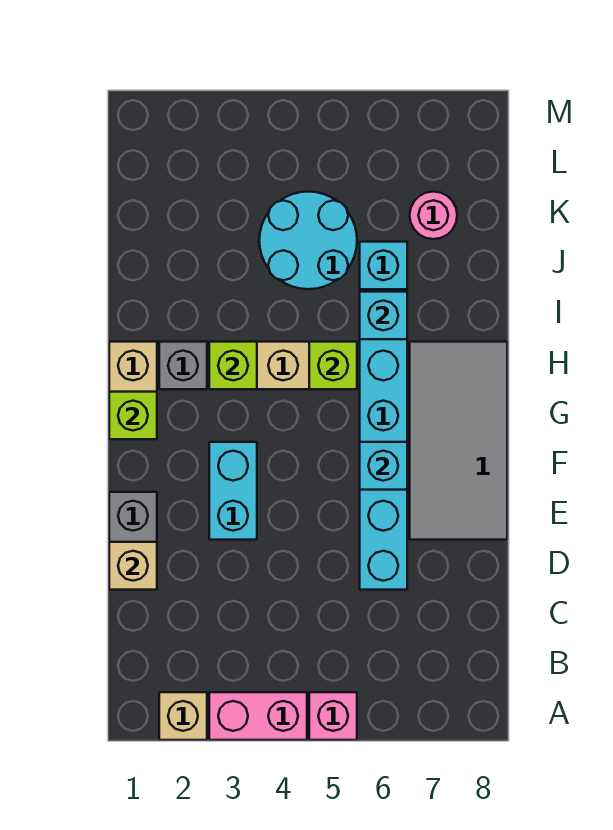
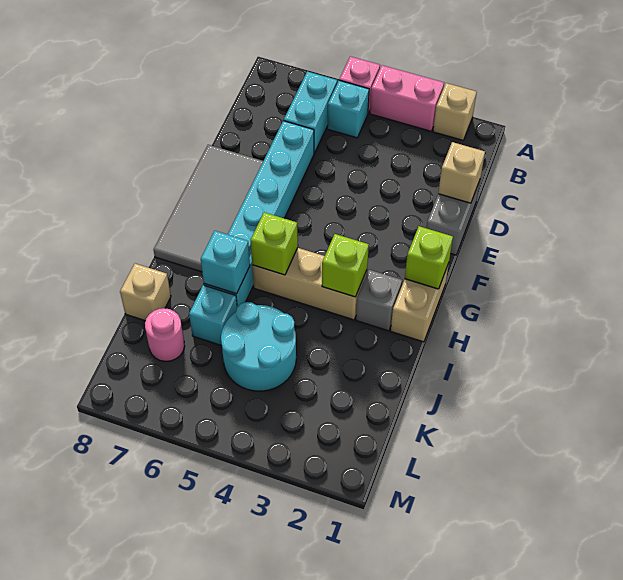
cyan brick E3:F3 level 1 -> cyan brick B6:C6 level 1
cyan brick F6 level 2 -> cyan brick B5 level 1
none -> tan brick J8 level 1

